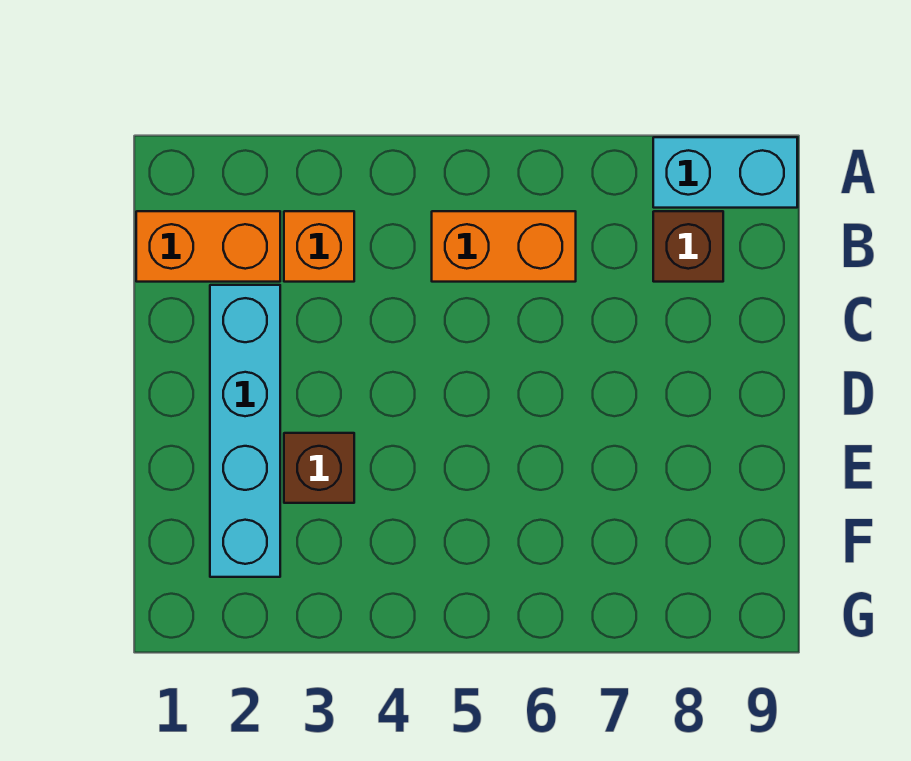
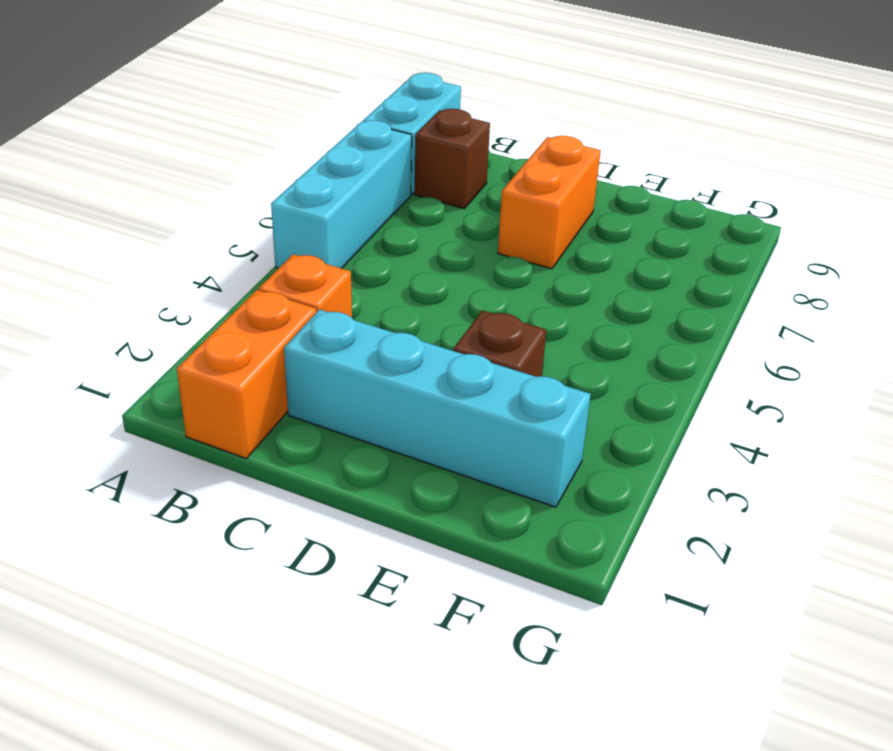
none -> cyan brick A5:A7 level 1
orange brick B5:B6 level 1 -> orange brick D7:D8 level 1

